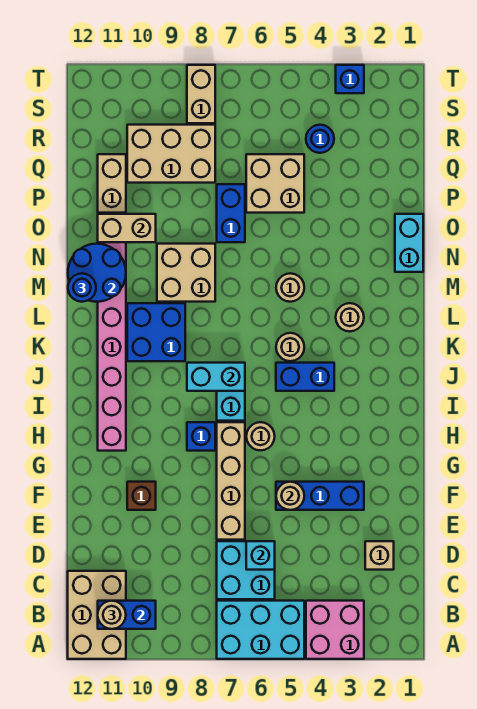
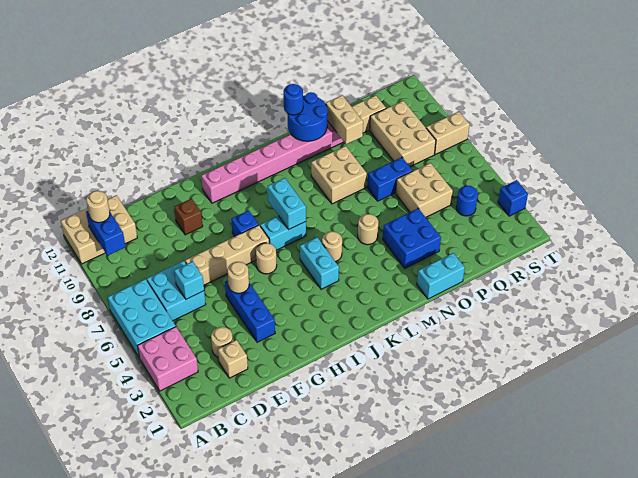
blue brick J4:J5 level 1 -> cyan brick J4:J5 level 1
blue brick K9:L10 level 1 -> blue brick N3:O4 level 1
tan round brick L3 level 1 -> tan round brick D3 level 1

